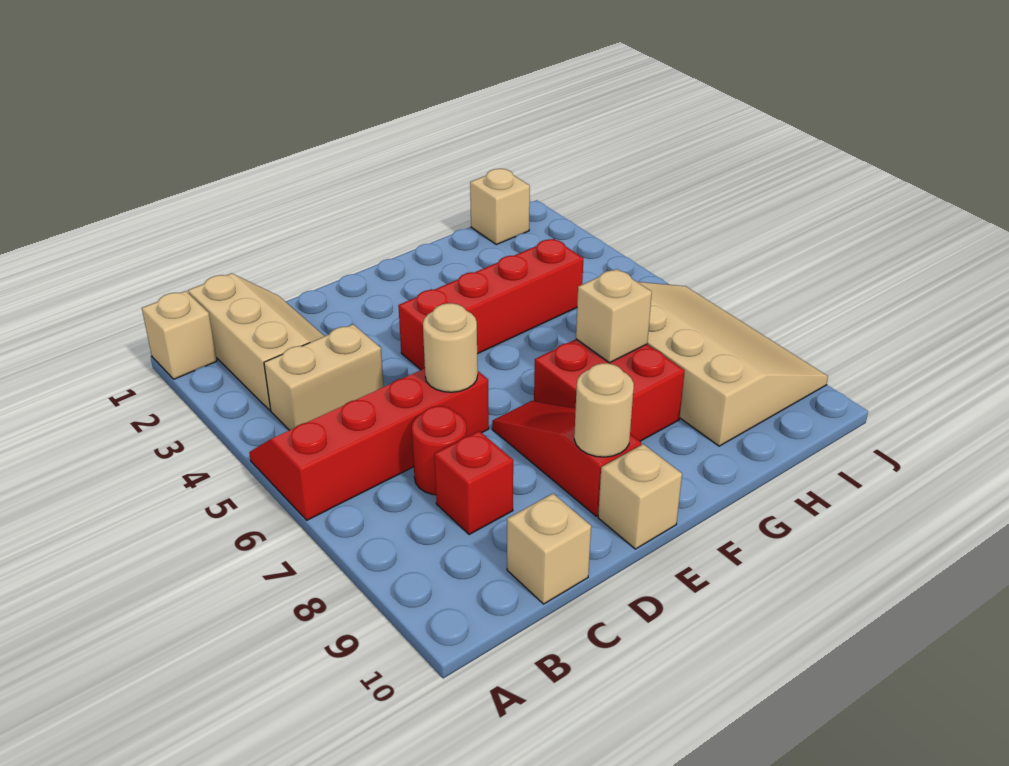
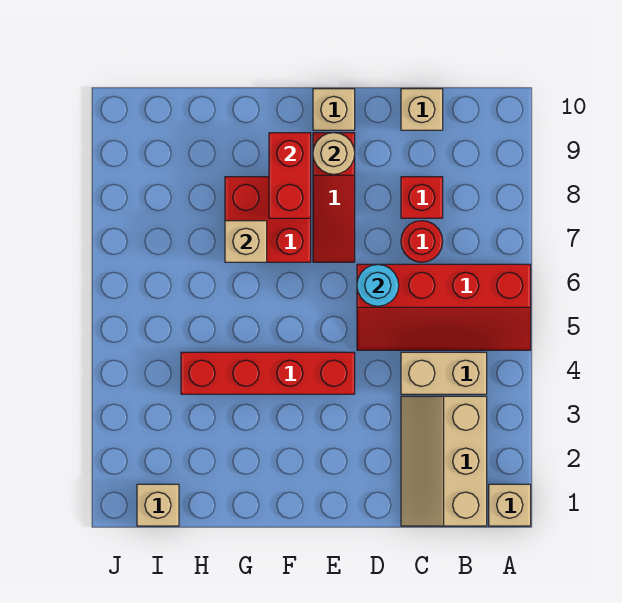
tan round brick D6 level 2 -> cyan round brick D6 level 2
none -> red brick F8:F9 level 2
tan slope H6:J9 level 1 top H -> none

